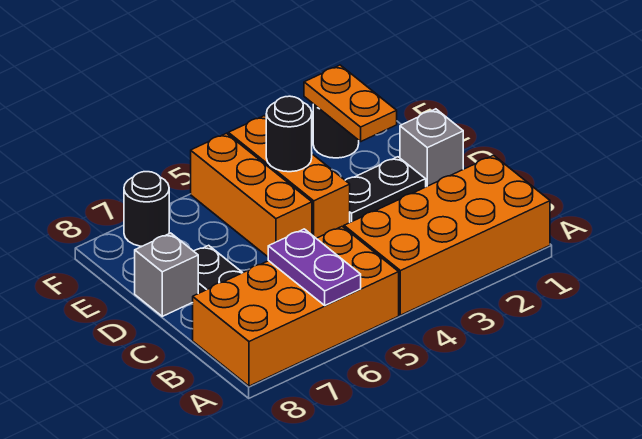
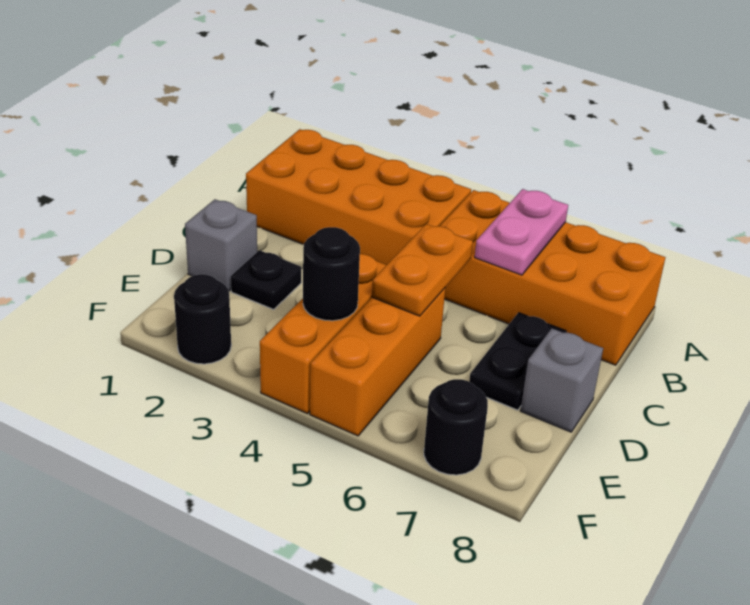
purple plate A6:B6 level 2 -> pink plate A6:B6 level 2
black plate D2:D3 level 1 -> black plate D2 level 1
orange plate E2:F2 level 2 -> orange plate C5:D5 level 2

